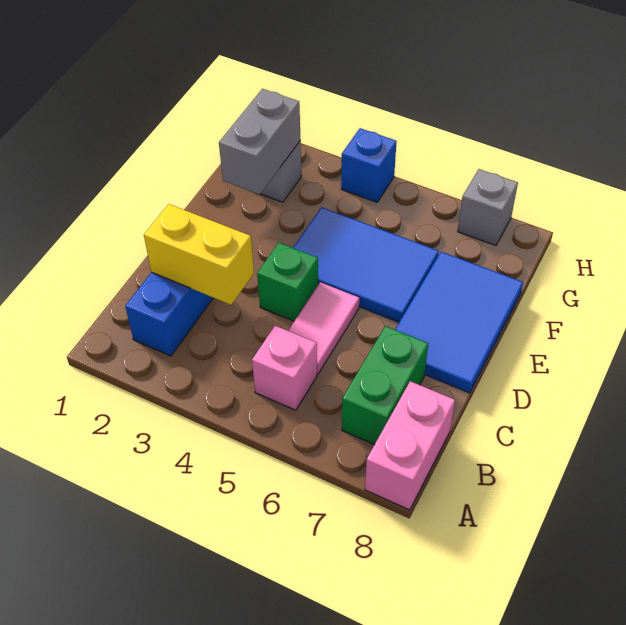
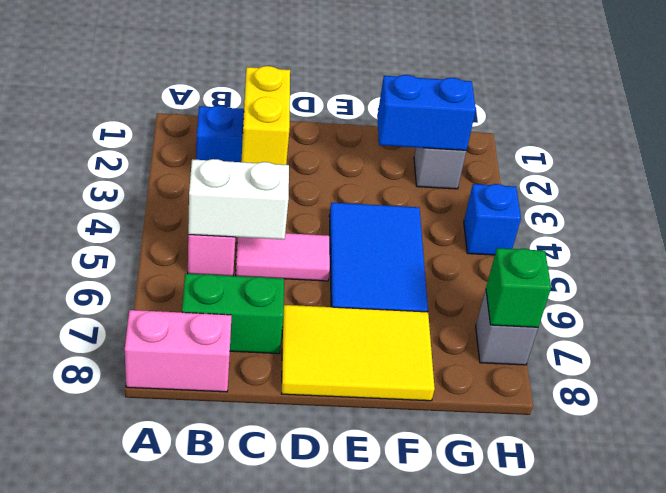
none -> white brick B5:C5 level 2
green brick D4 level 1 -> green brick H7 level 2
blue tile D7:F8 level 1 -> yellow tile D7:F8 level 1
grey brick F2:G2 level 2 -> blue brick F2:G2 level 2

